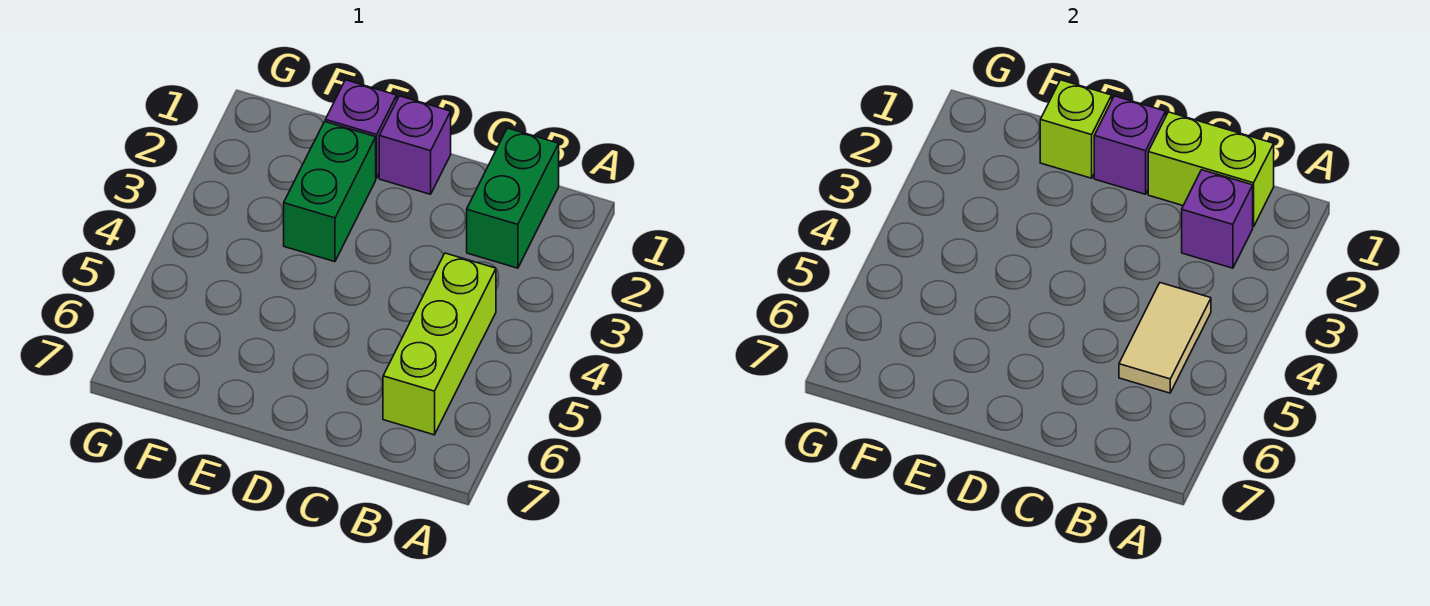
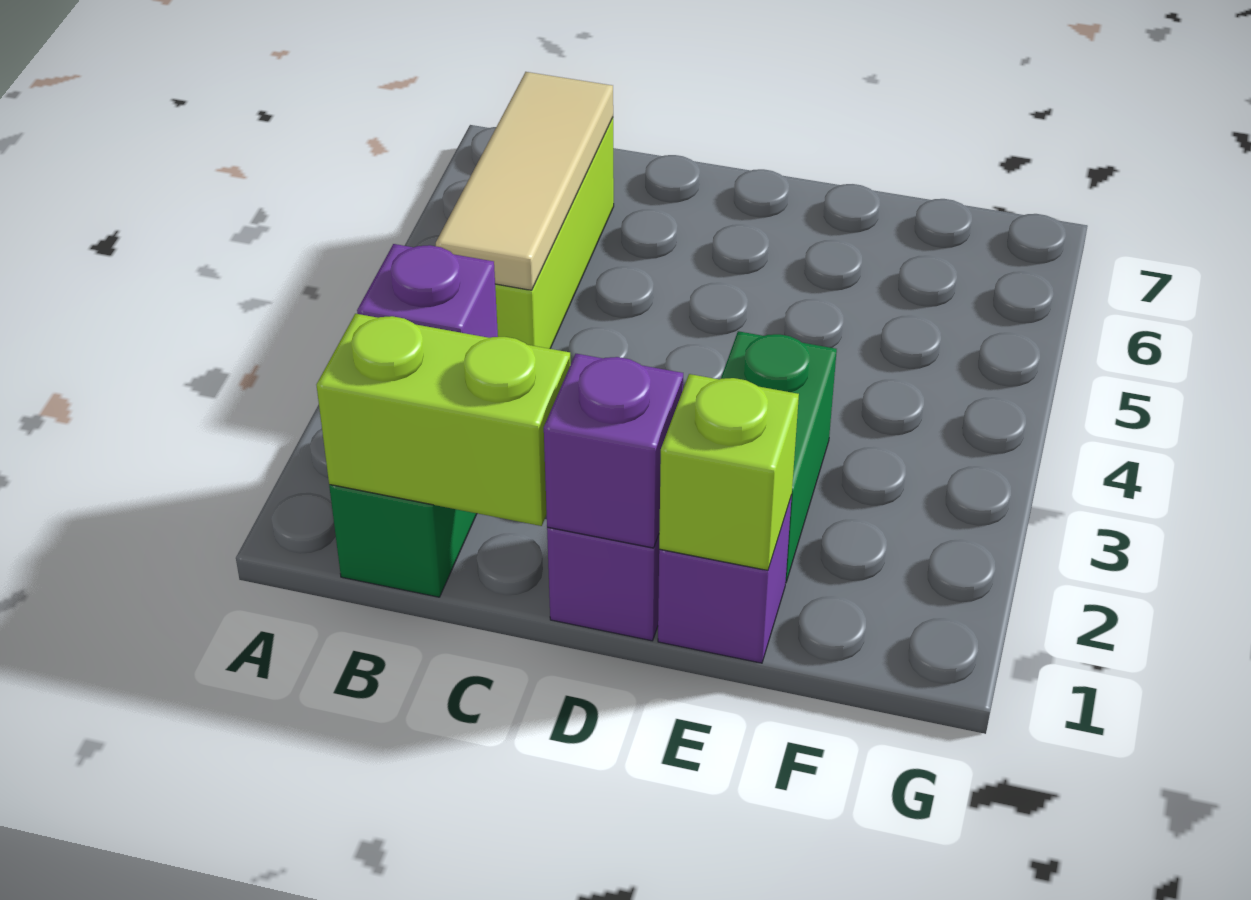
tan tile B4:B5 level 2 -> tan tile B4:B6 level 2

